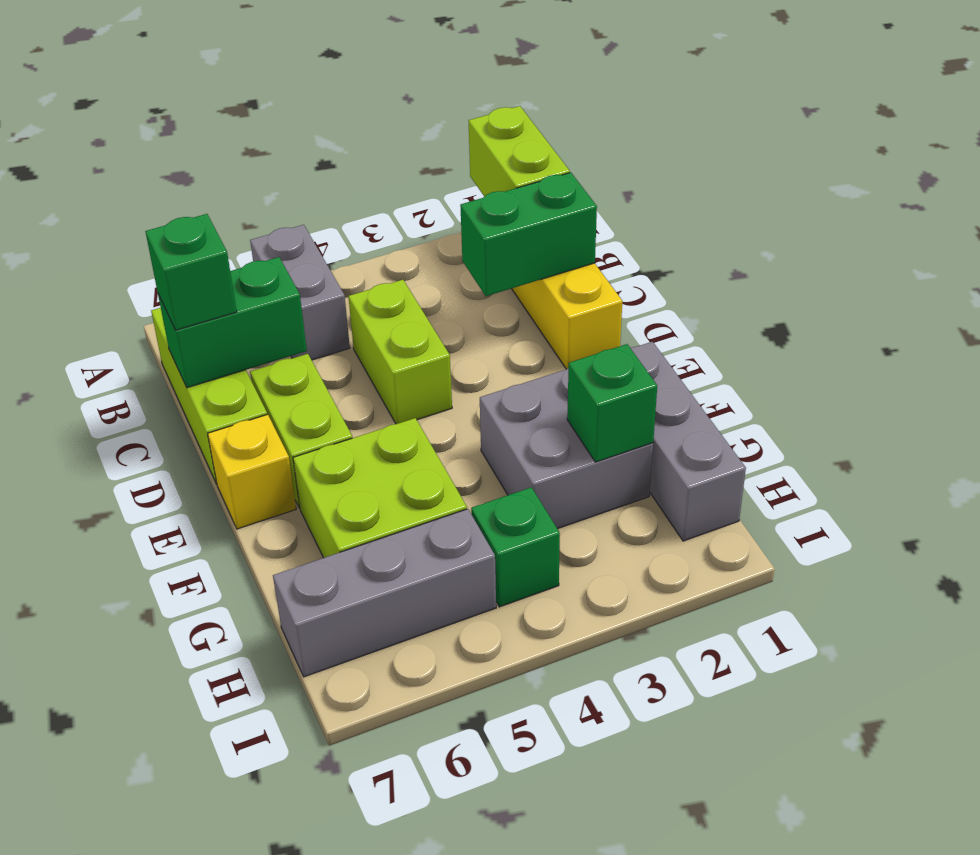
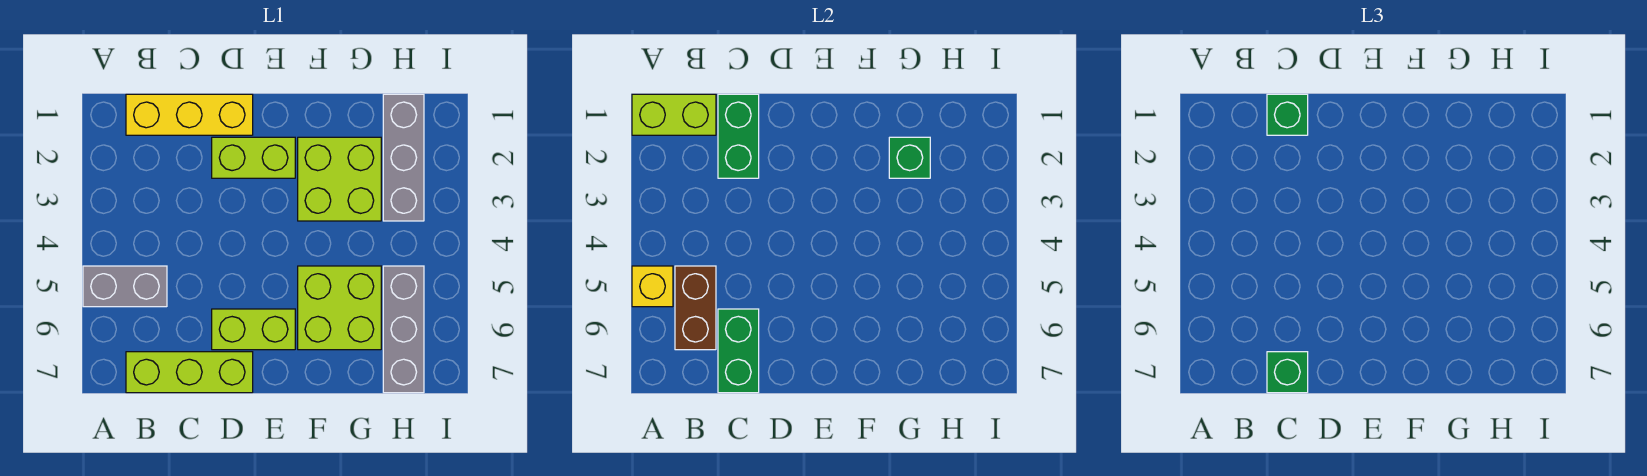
none -> brown brick B5:B6 level 2
lime brick C4:D4 level 1 -> lime brick D2:E2 level 1
yellow brick E7 level 1 -> yellow brick A5 level 2
grey brick F1:H1 level 1 -> grey brick H1:H3 level 1
grey brick F2:G3 level 1 -> lime brick F2:G3 level 1
green brick H4 level 1 -> green brick C1 level 3

